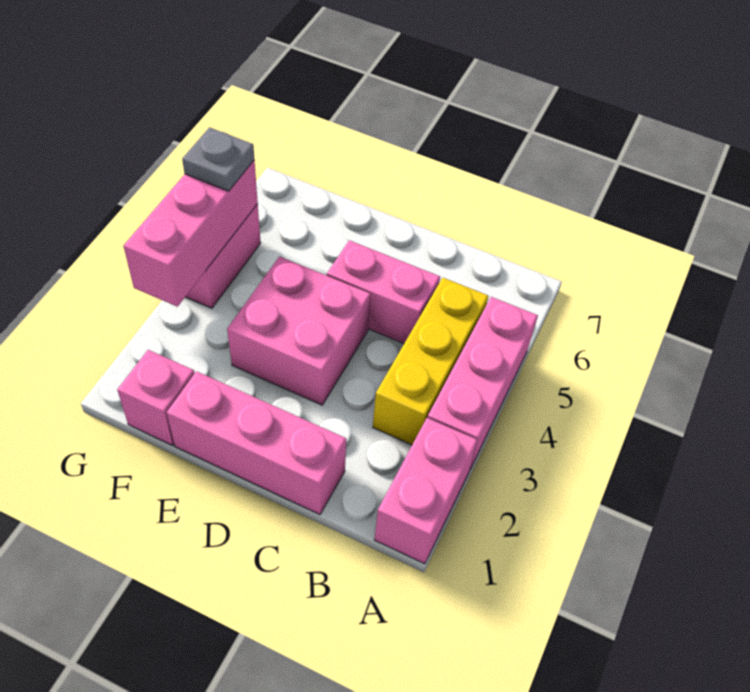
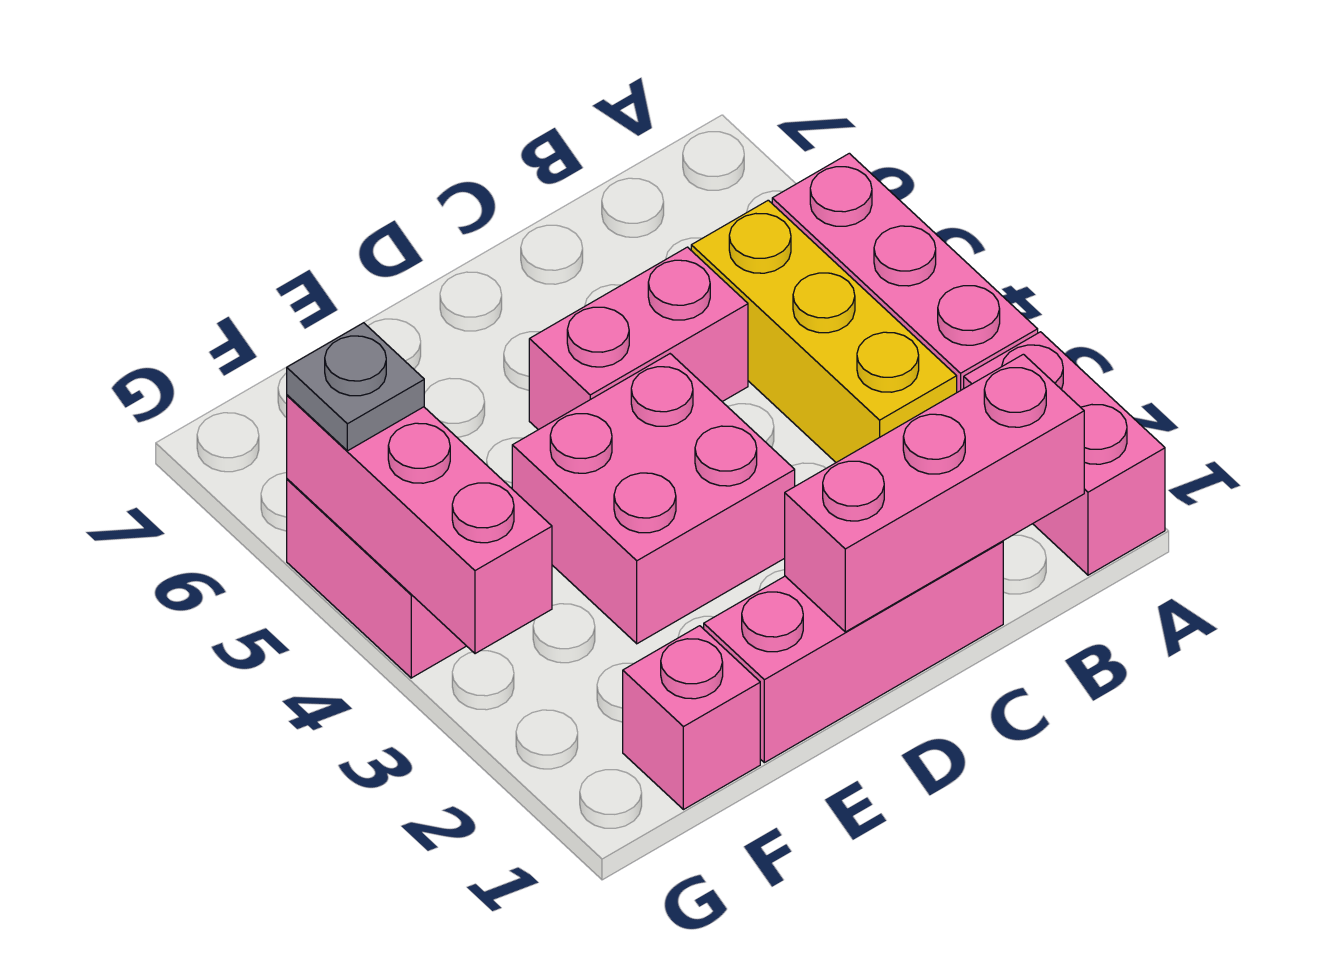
none -> pink brick B1:D1 level 2

